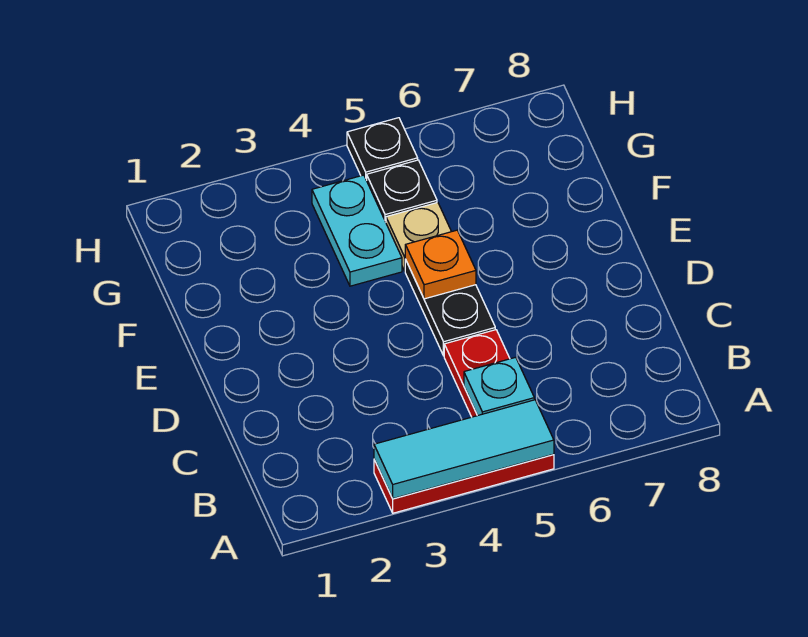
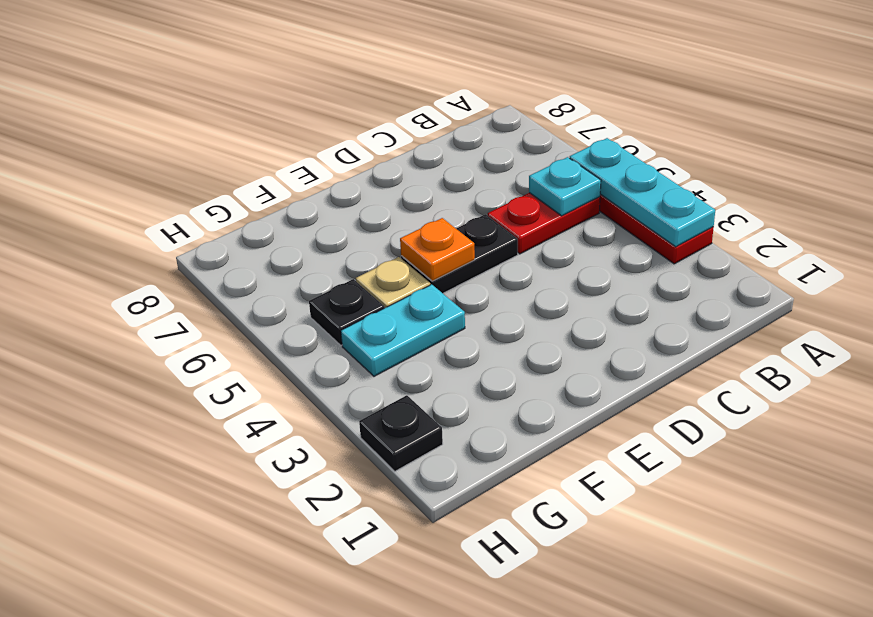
cyan tile A3:A5 level 2 -> cyan plate A3:A5 level 2
black plate H5 level 1 -> black plate H2 level 1

